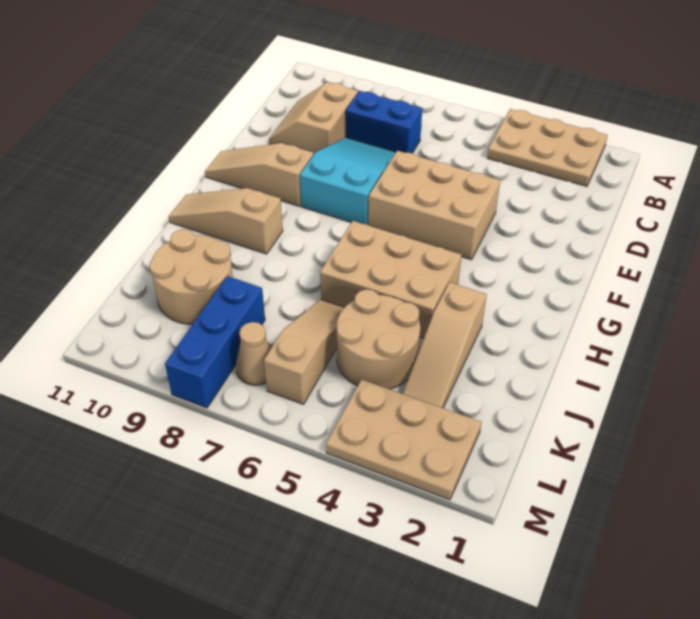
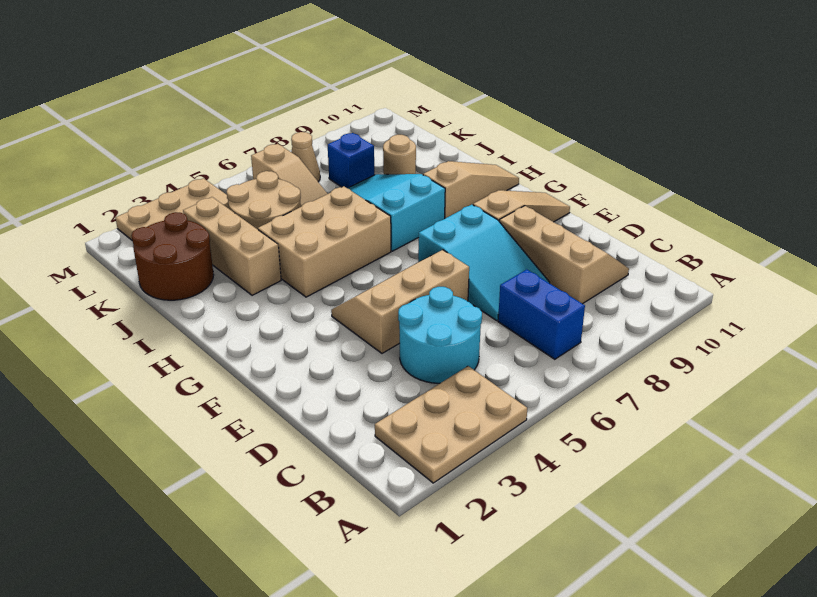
none -> cyan round brick C4:D5 level 1
blue brick C7:C8 level 1 -> blue brick B7:C7 level 1
tan slope C9:D10 level 1 top 9 -> tan slope C9:E10 level 1 top 9
tan brick E4:F6 level 1 -> tan slope E4:F6 level 1 top E
none -> cyan slope H7:J8 level 1 top H
tan slope I3:K3 level 1 top I -> tan brick I3:K3 level 1
none -> brown round brick J1:K2 level 1
tan round brick J9:K10 level 1 -> tan round brick J9 level 1
blue brick K8:M8 level 1 -> blue brick K8 level 1

